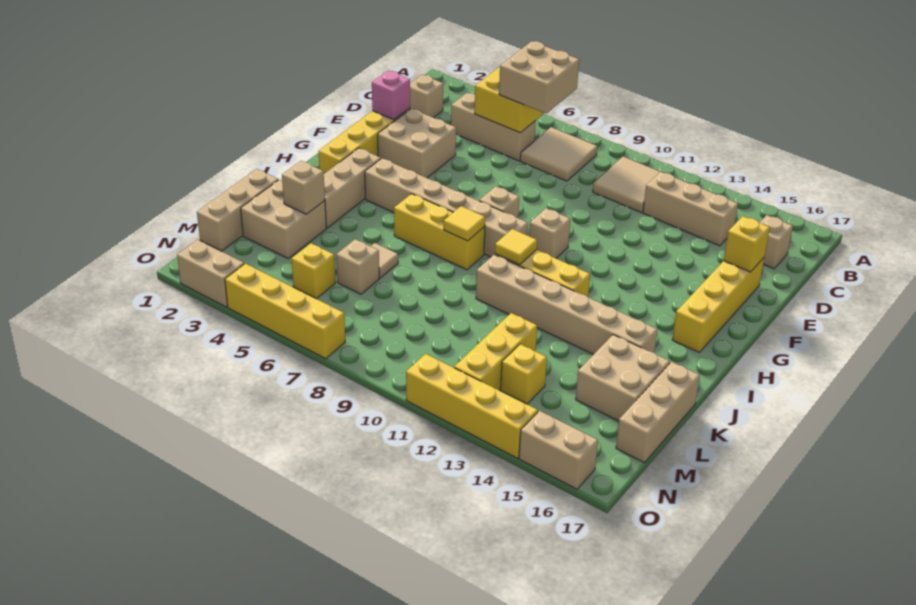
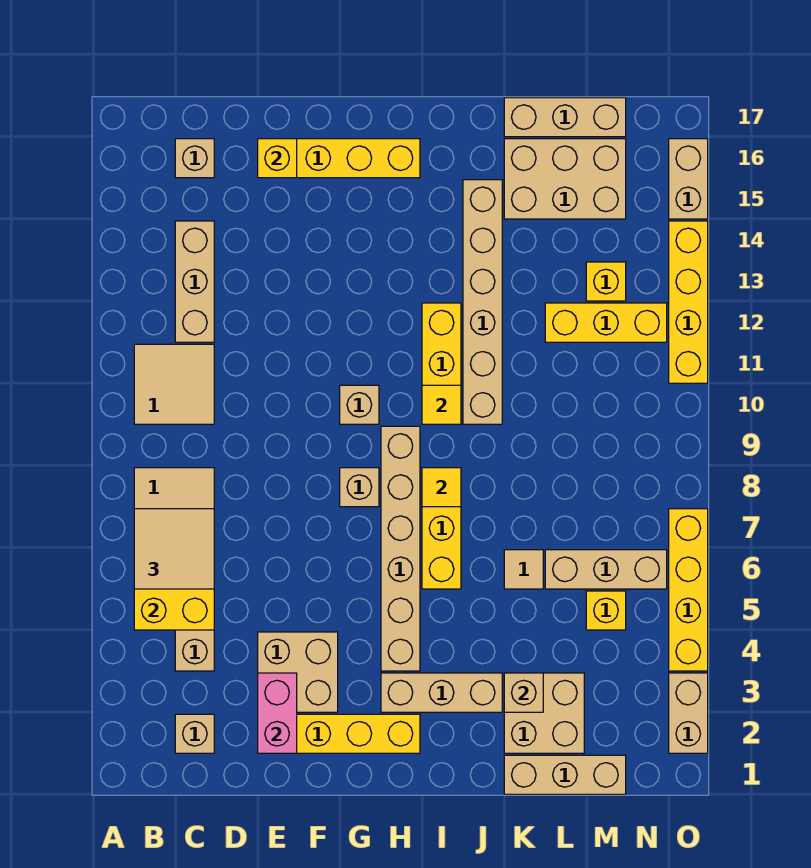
tan brick B6:C7 level 3 -> tan tile B6:C7 level 3
pink brick E2 level 2 -> pink brick E2:E3 level 2
tan brick K15:L16 level 1 -> tan brick K15:M16 level 1
tan brick L6 level 1 -> tan brick L6:N6 level 1

